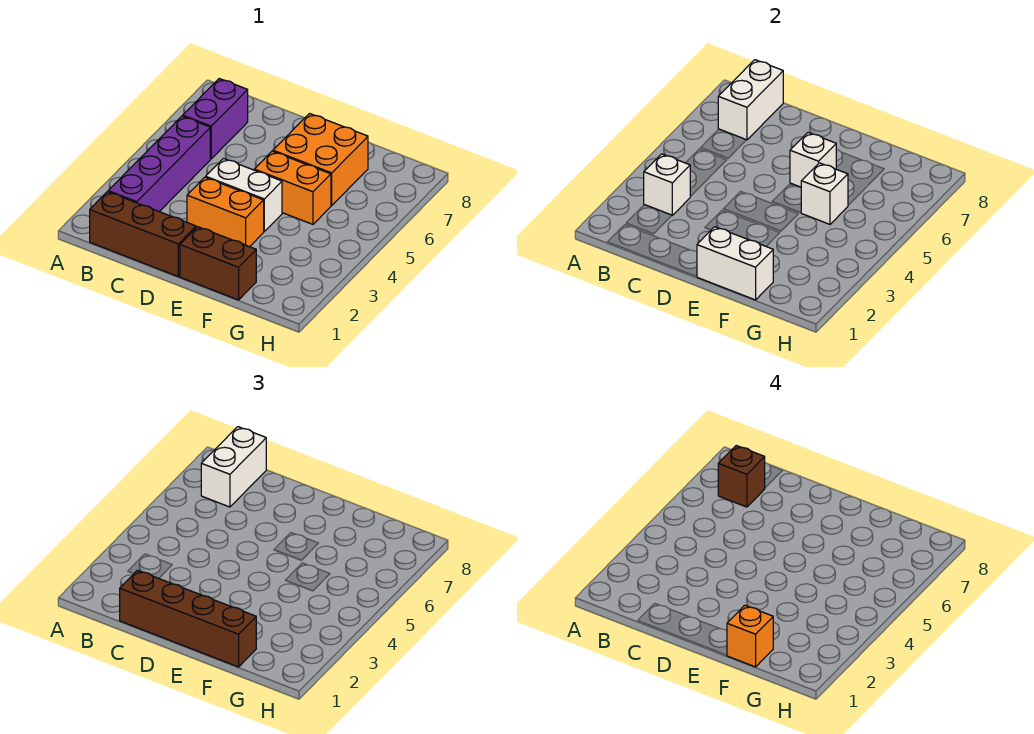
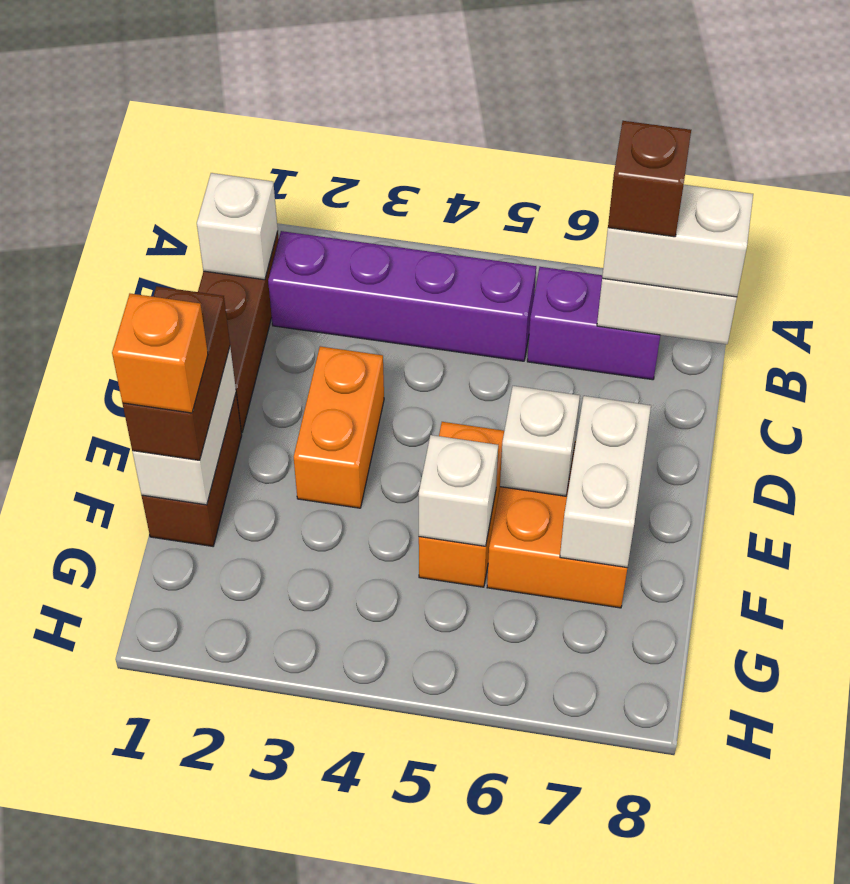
white brick B3 level 2 -> white brick B1 level 2
brown brick C1:F1 level 3 -> brown brick E1:F1 level 3
white brick D4:E4 level 1 -> white brick E7:F7 level 2

